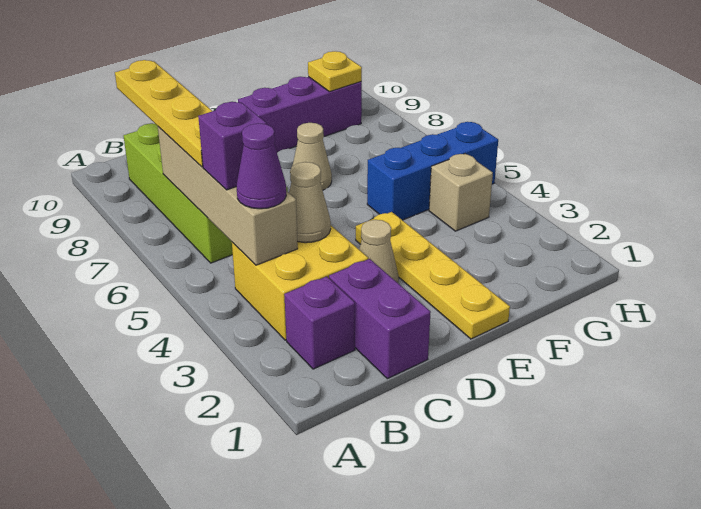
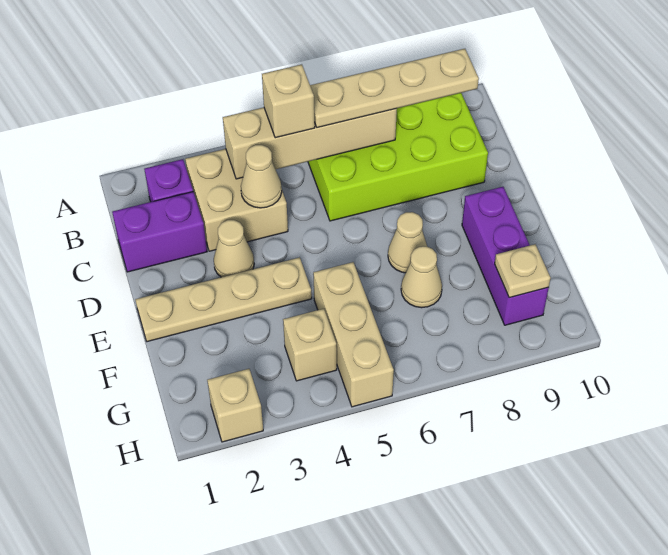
yellow brick B3:C4 level 1 -> tan brick B3:C4 level 1
purple cone B4 level 3 -> none
purple brick B5 level 3 -> tan brick B5 level 3
yellow plate B6:B9 level 3 -> tan plate B6:B9 level 3
yellow plate E1:E4 level 1 -> tan plate E1:E4 level 1
blue brick F5:H5 level 1 -> tan brick F5:H5 level 1
none -> tan cone F7 level 1
yellow plate G9 level 2 -> tan plate G9 level 2
none -> tan brick H2 level 1

